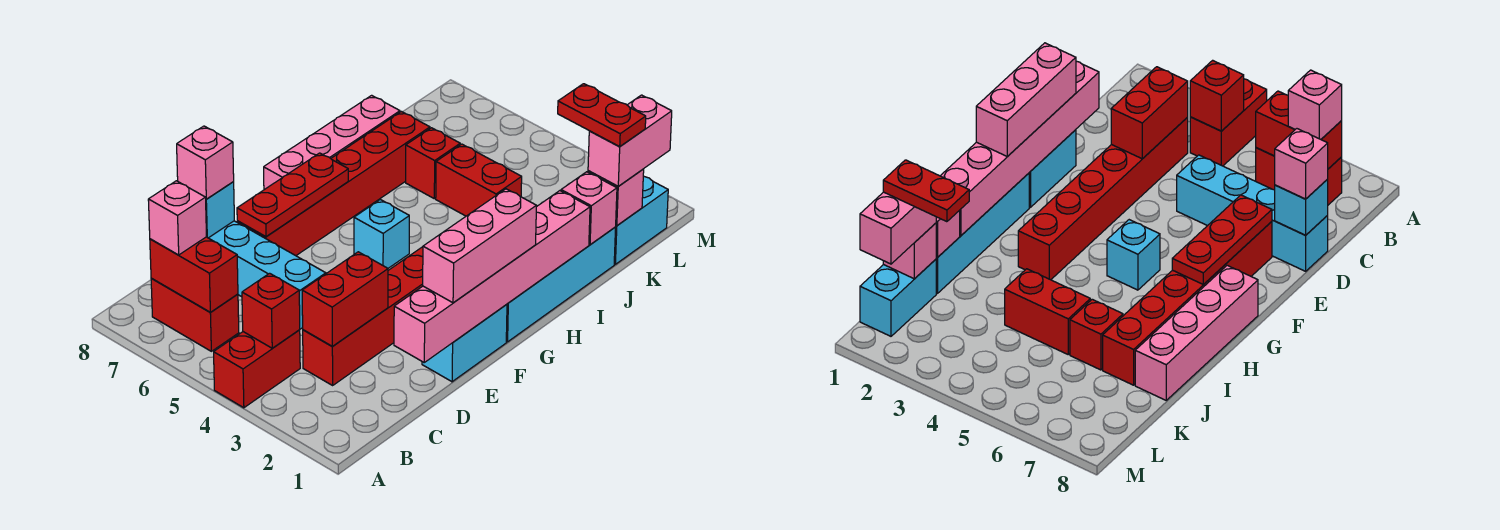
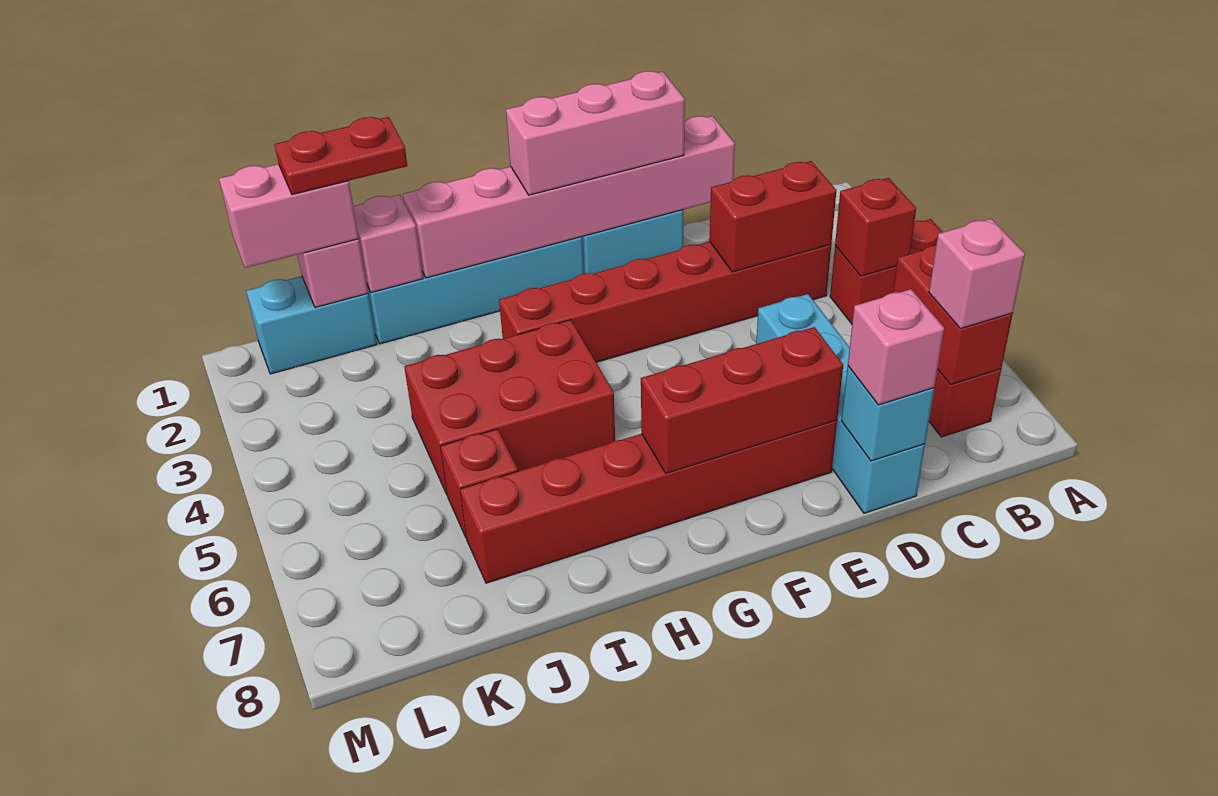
red plate E7:G7 level 2 -> red brick E7:G7 level 2
cyan brick G5 level 1 -> none
pink brick G8:J8 level 1 -> none
red brick J4:J5 level 1 -> red brick H4:J5 level 1
red plate K1:K2 level 4 -> red plate J1:K1 level 4

